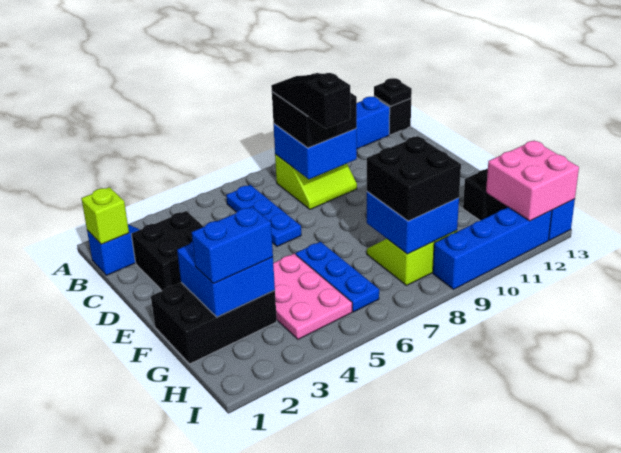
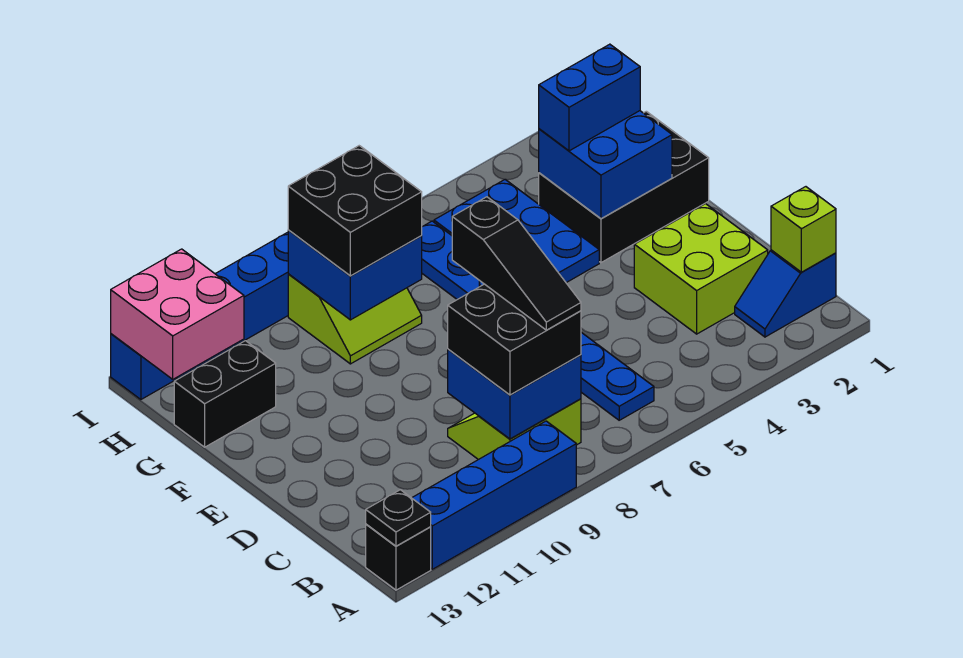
black brick C2:D3 level 1 -> lime brick C2:D3 level 1
pink plate F4:H5 level 1 -> blue plate F4:H5 level 1

